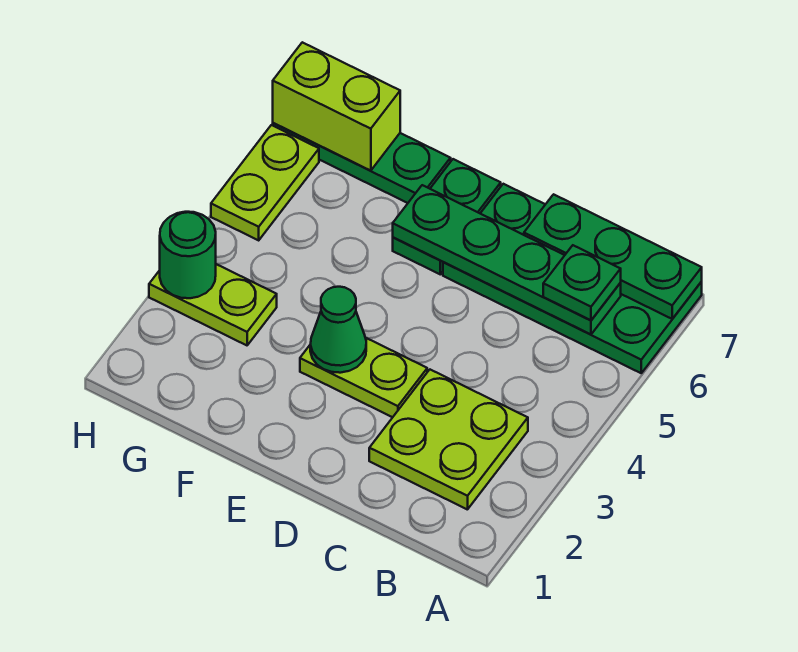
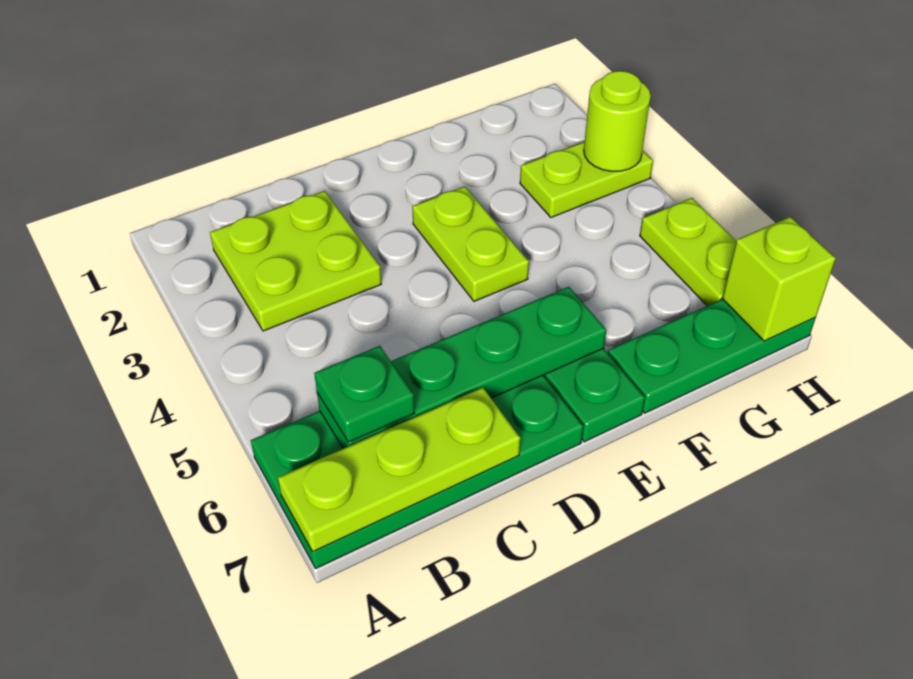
green plate A7:C7 level 2 -> lime plate A7:C7 level 2
lime plate D3:E3 level 1 -> lime plate E3:E4 level 1
green cone E3 level 2 -> none
lime brick G7:H7 level 2 -> lime brick H7 level 2
green round brick H3 level 2 -> lime round brick H3 level 2

